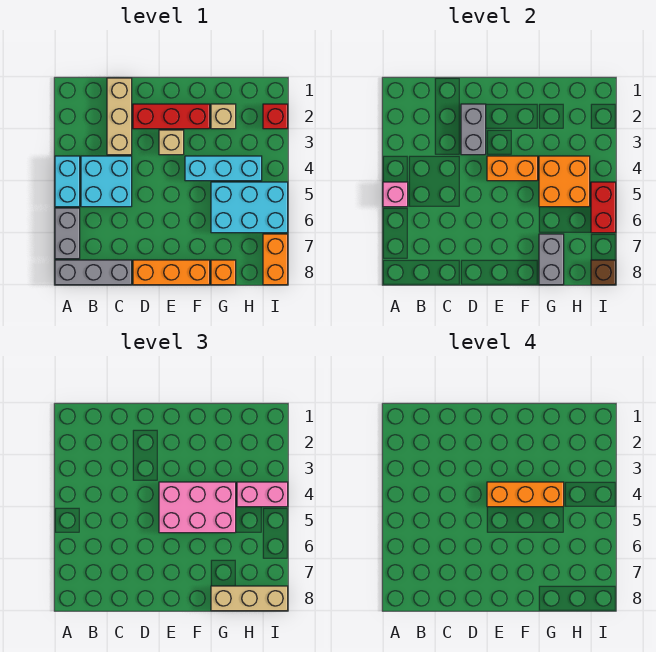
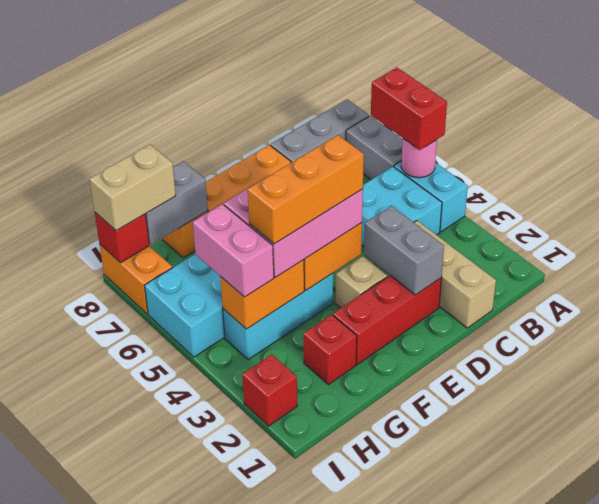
pink brick A5 level 2 -> pink round brick A5 level 2
tan brick G2 level 1 -> red brick G2 level 1
orange brick G4:H5 level 2 -> orange brick G4:H4 level 2
grey brick G7:G8 level 2 -> grey brick G8:H8 level 2
tan brick G8:I8 level 3 -> tan brick H8:I8 level 3
pink brick H4:I4 level 3 -> pink brick H4:H5 level 3
red brick I5:I6 level 2 -> red brick A5:A6 level 3
brown brick I8 level 2 -> red brick I8 level 2

